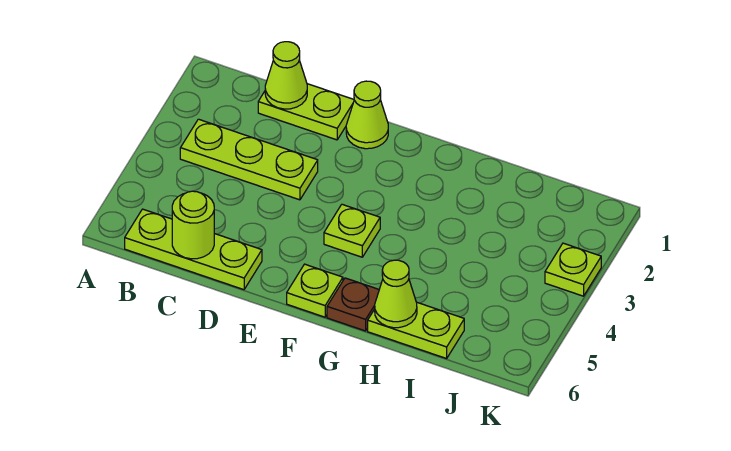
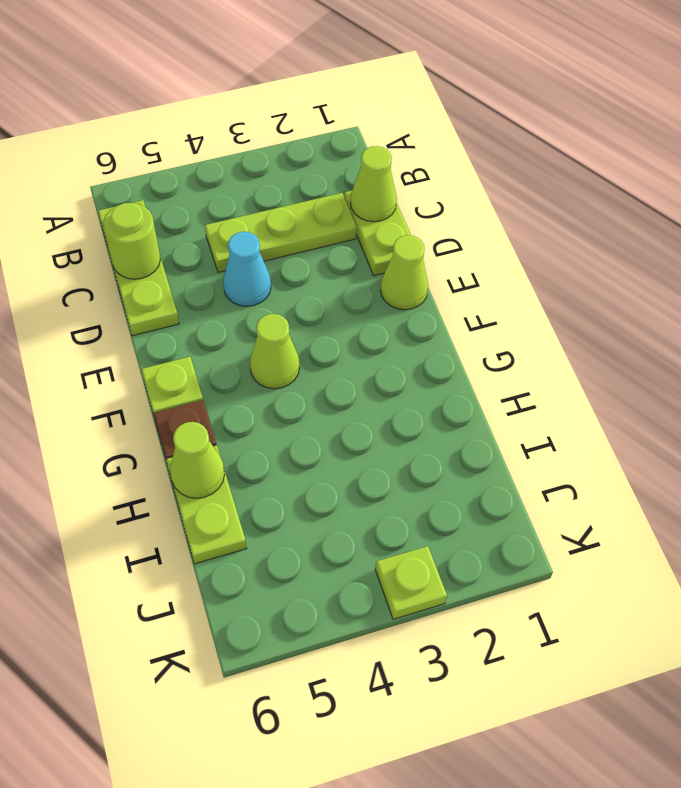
lime plate B3:D3 level 1 -> lime plate C2:C4 level 1
none -> cyan cone D4 level 1
lime plate F4 level 1 -> lime cone F4 level 1

